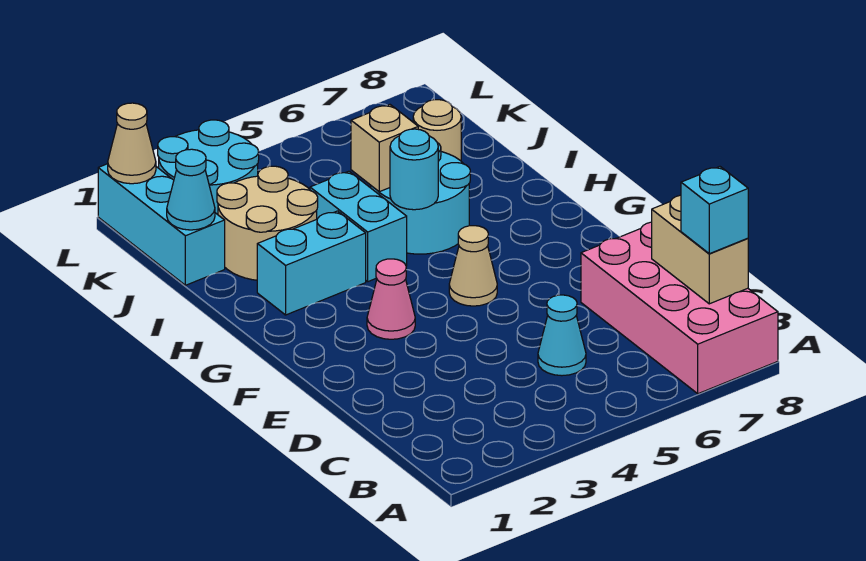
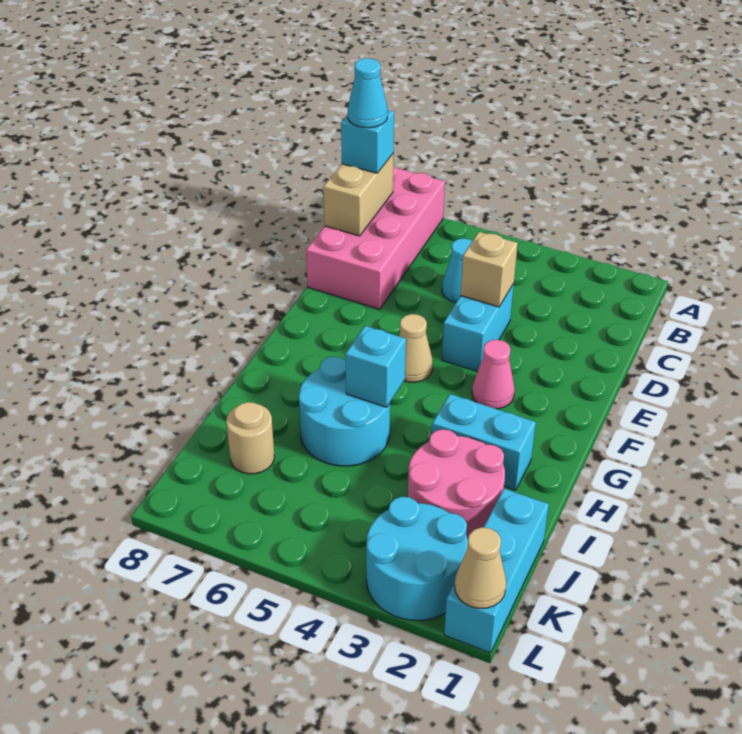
cyan brick H4:I4 level 1 -> cyan brick D4:E4 level 1
cyan round brick H5 level 2 -> cyan brick H5 level 2
tan round brick I2:J3 level 1 -> pink round brick I2:J3 level 1
tan brick I5 level 2 -> tan brick D4 level 2
cyan cone J1 level 2 -> cyan cone B8 level 4

